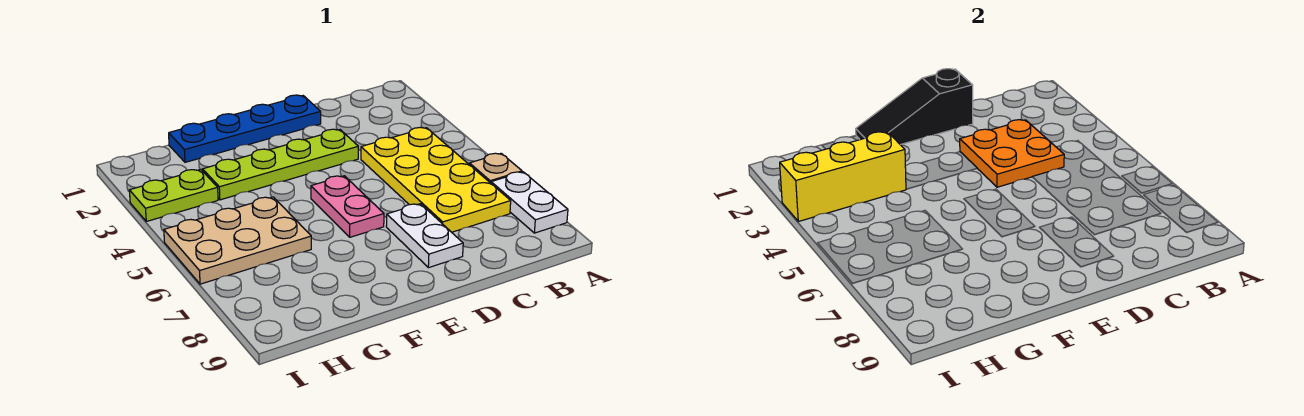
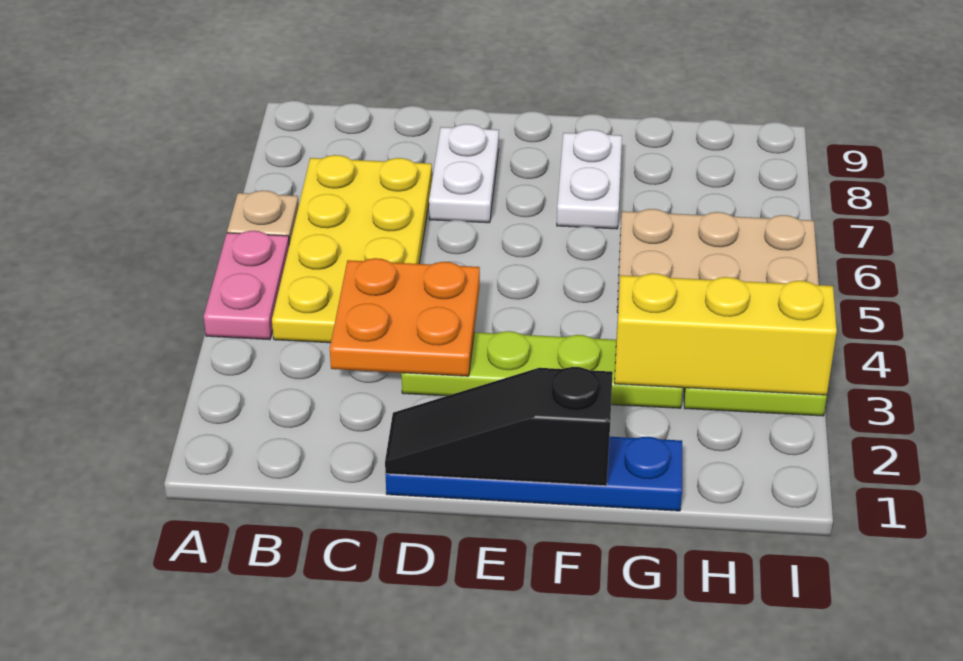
white plate A7:A8 level 1 -> white plate F7:F8 level 1
black slope D1:F1 level 2 top D -> black slope D1:F1 level 2 top F
pink plate E5:E6 level 1 -> pink plate A4:A5 level 1

